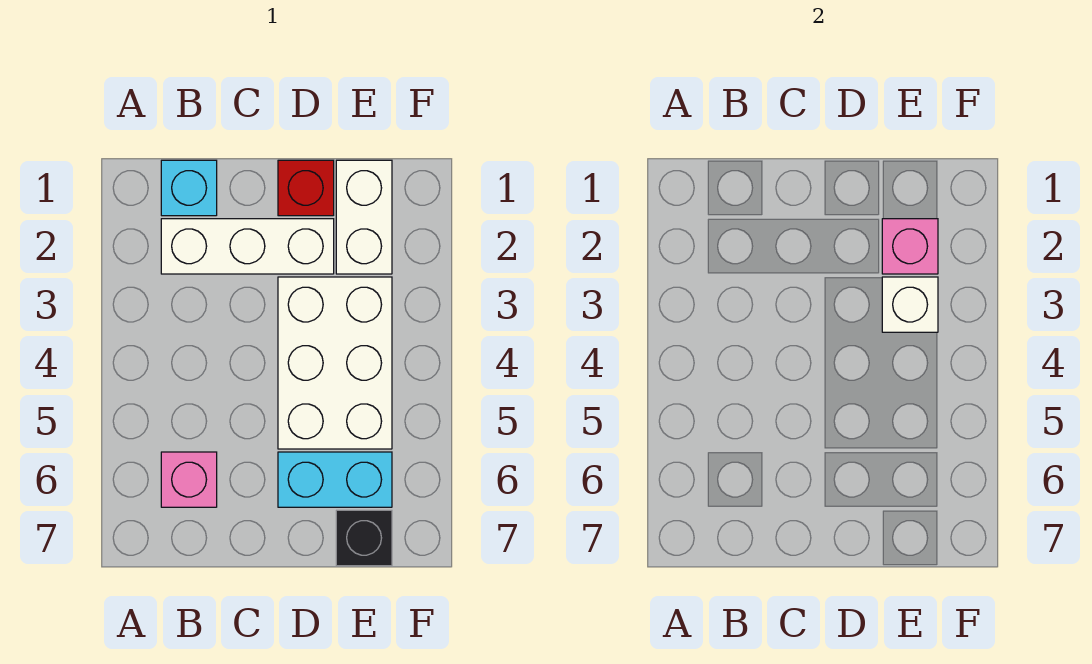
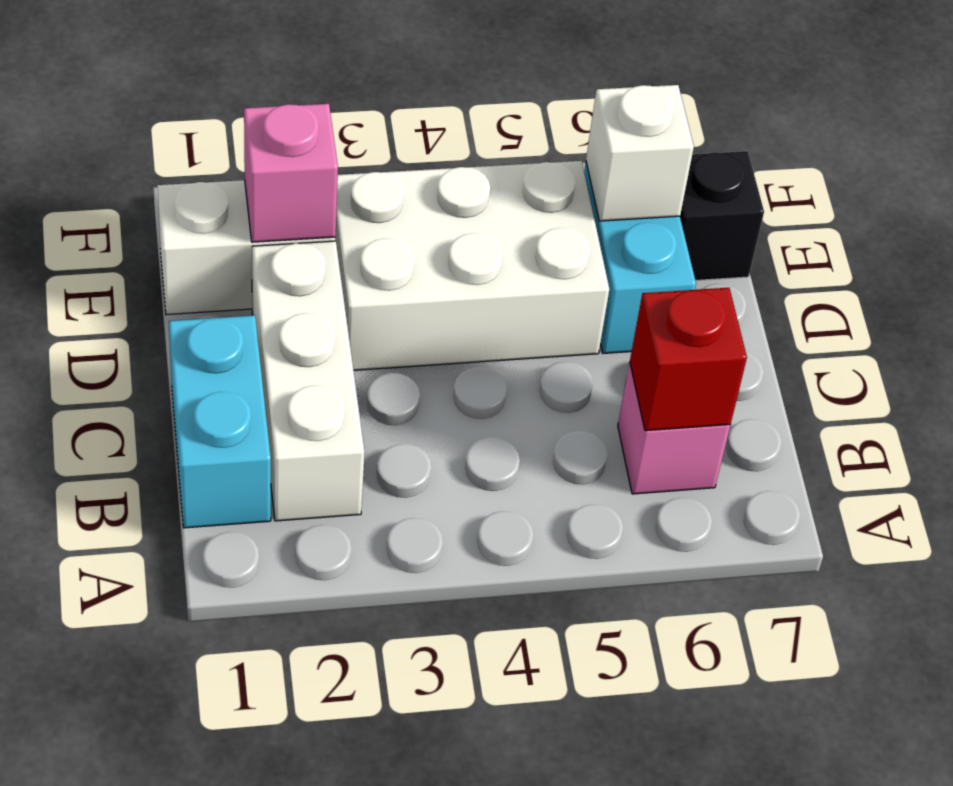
cyan brick B1 level 1 -> cyan brick B1:C1 level 1
red brick D1 level 1 -> red brick B6 level 2
white brick E3 level 2 -> white brick E6 level 2

